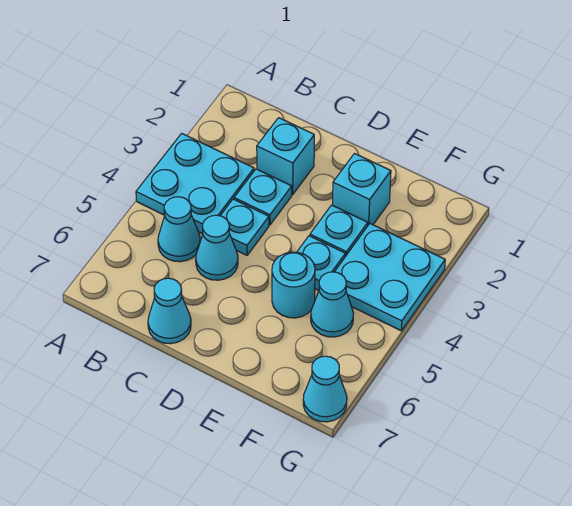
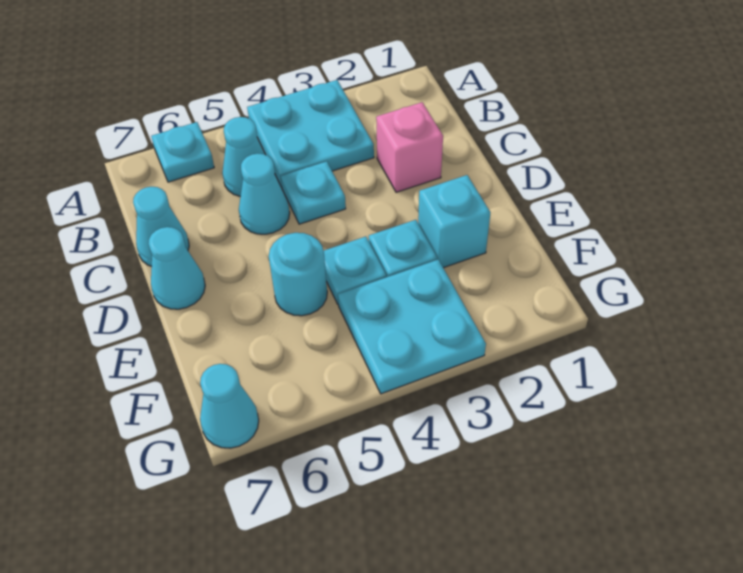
cyan brick C2 level 1 -> pink brick C2 level 1
cyan plate C3 level 1 -> cyan plate A6 level 1
cyan cone F5 level 1 -> cyan cone D7 level 1

